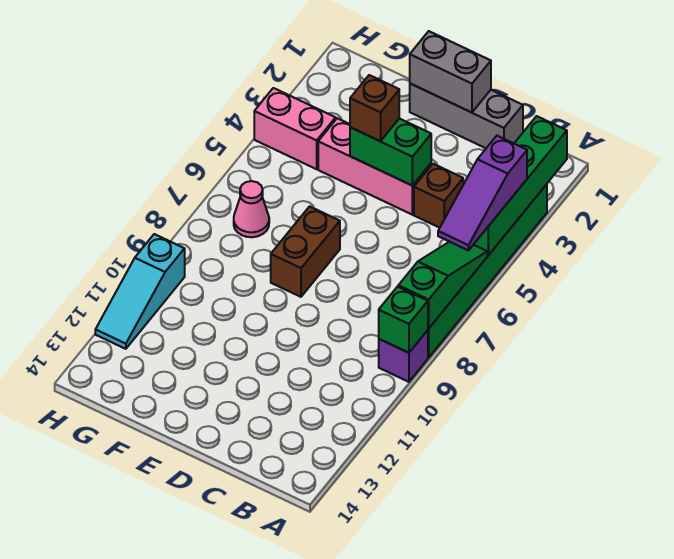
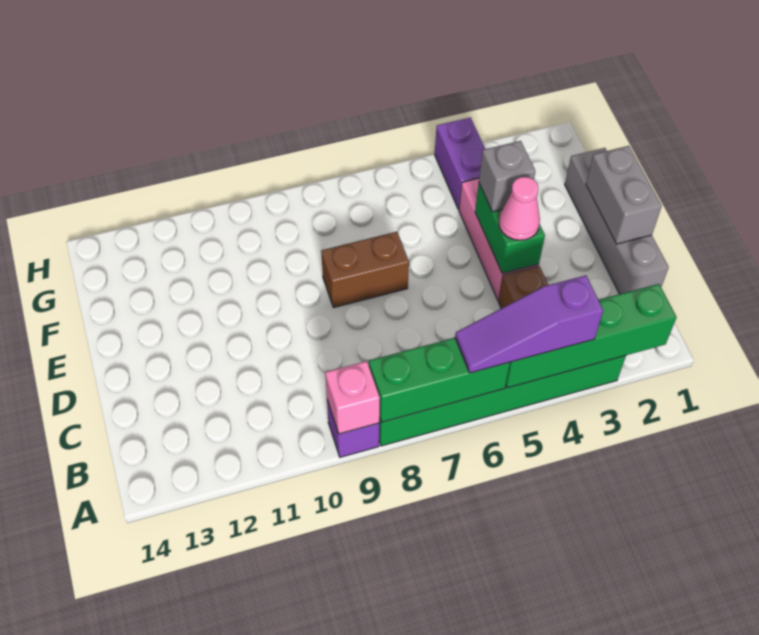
green slope A6:A8 level 2 top 8 -> green brick A6:A8 level 2
green brick A9 level 2 -> pink brick A9 level 2
grey brick C1:E1 level 1 -> grey brick C1:F1 level 1
brown brick E4 level 3 -> grey brick E4 level 3
pink brick G4:H4 level 1 -> purple brick G4:H4 level 1
pink cone G7 level 1 -> pink cone D4 level 3
cyan slope H10:H12 level 1 top 10 -> none

